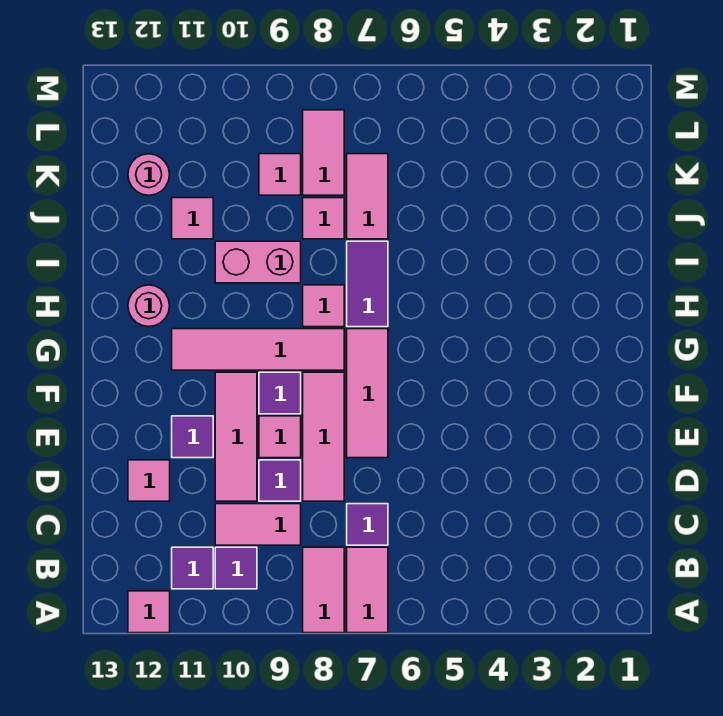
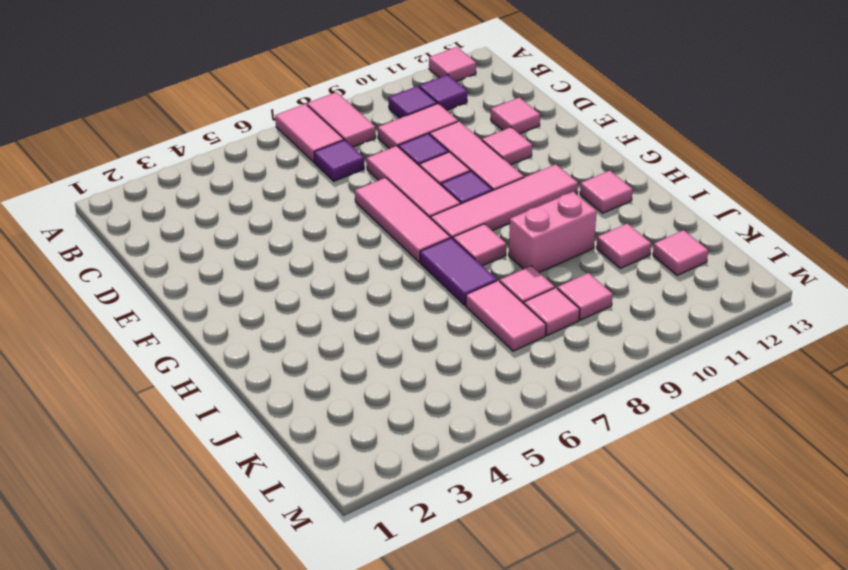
purple tile E11 level 1 -> pink tile E11 level 1
pink round brick H12 level 1 -> pink tile H12 level 1
pink tile K8:L8 level 1 -> pink tile K8 level 1
pink round brick K12 level 1 -> pink tile K12 level 1

